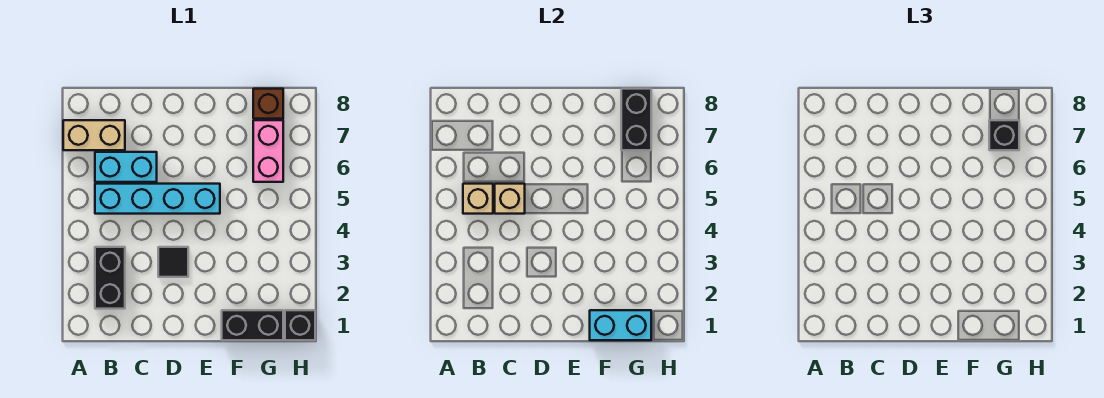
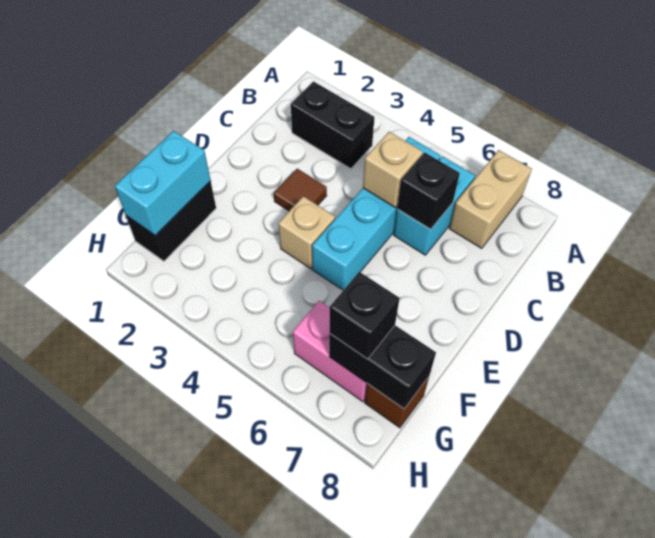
tan brick B5 level 2 -> tan brick E4 level 1
black tile D3 level 1 -> brown tile D3 level 1
black brick H1 level 1 -> black brick C6 level 2

